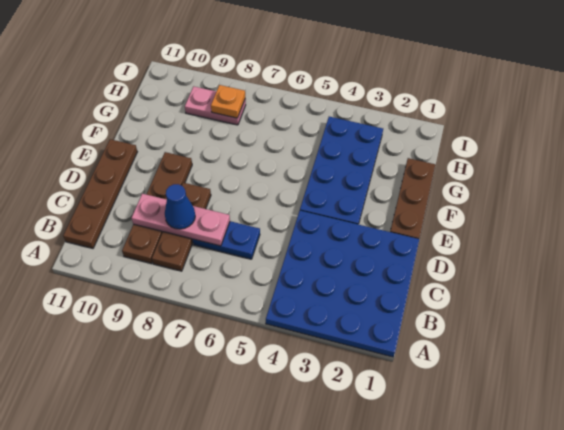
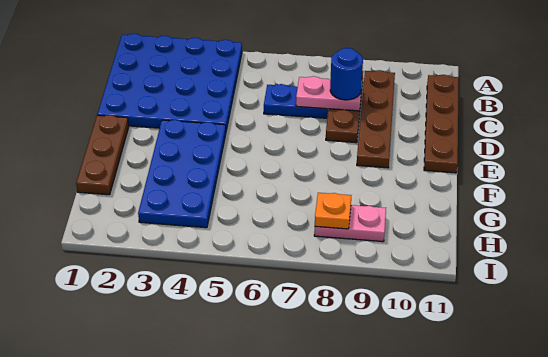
pink plate C7:C9 level 2 -> pink plate C7:C8 level 2
blue cone C8 level 3 -> blue round brick C8 level 3

